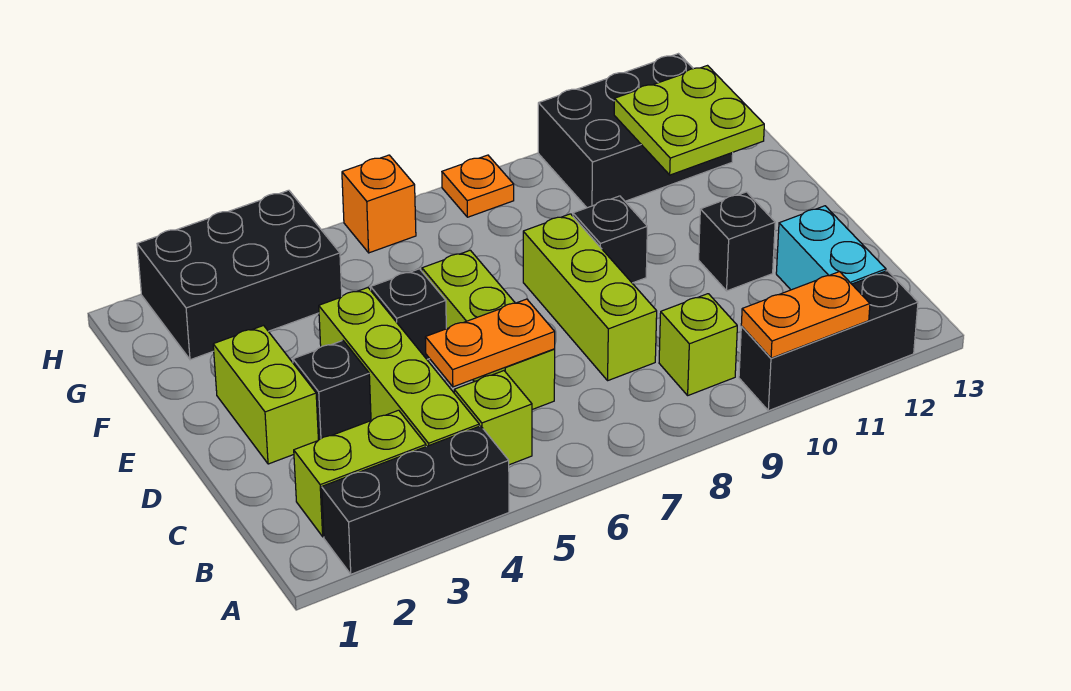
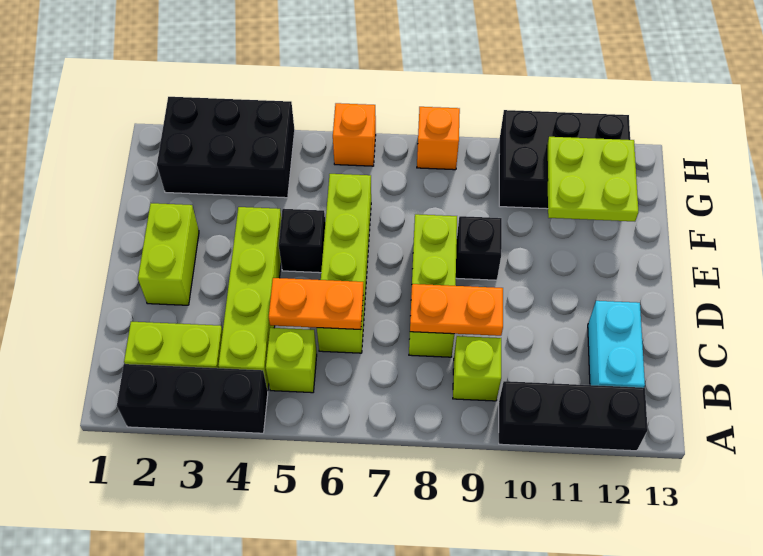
orange plate A10:A11 level 2 -> orange plate C8:C9 level 2
lime brick C6:E6 level 1 -> lime brick C6:F6 level 1
black brick D3 level 1 -> none
black brick D11 level 1 -> none
orange plate H8 level 1 -> orange brick H8 level 1

